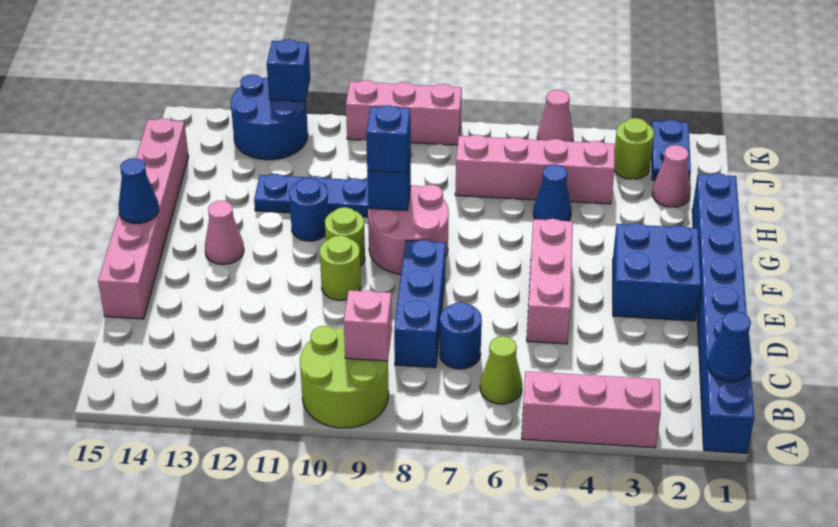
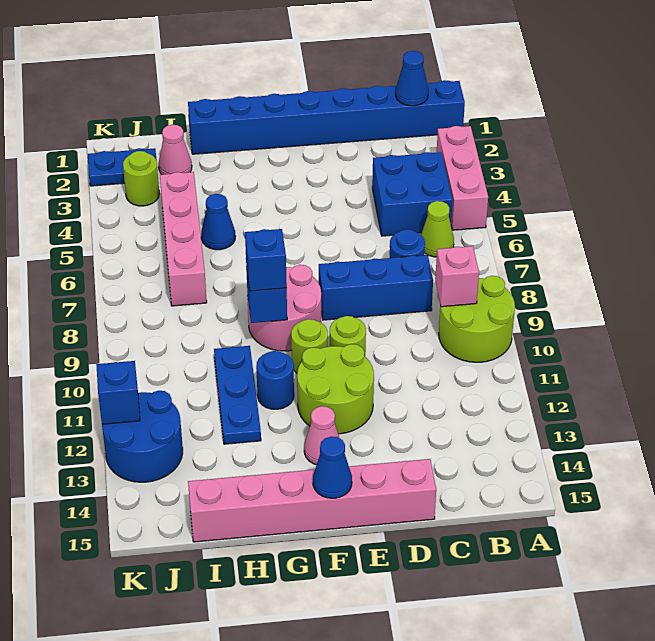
pink brick D5:F5 level 1 -> none
blue brick E2:F3 level 1 -> blue brick B4:C5 level 1
none -> lime round brick E11:F12 level 1
pink cone K5 level 1 -> none
pink brick K8:K10 level 1 -> none

